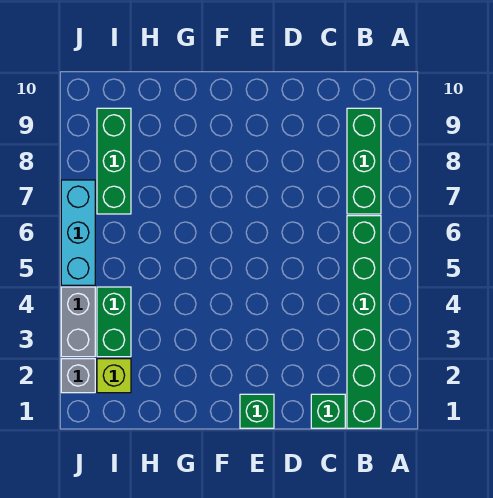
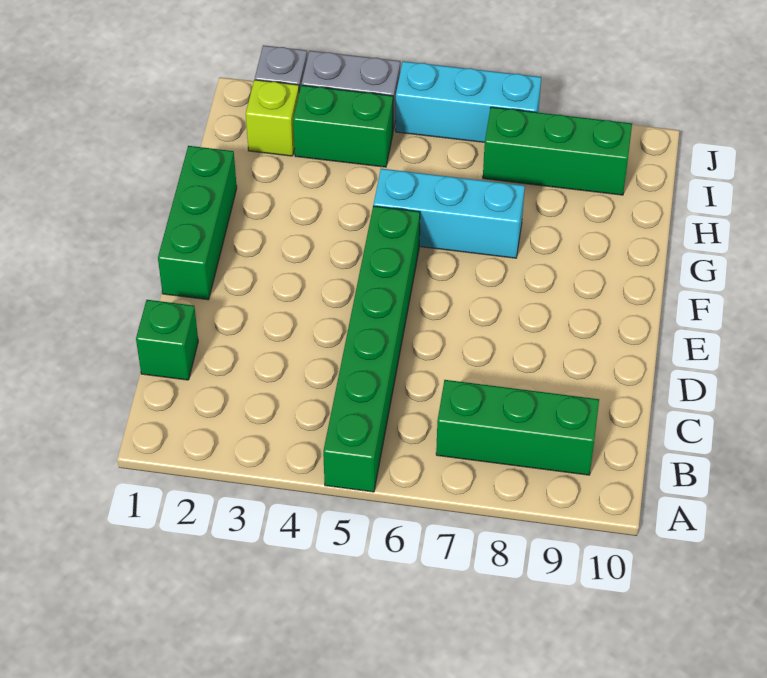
green brick B1:B6 level 1 -> green brick A5:F5 level 1
green brick E1 level 1 -> green brick E1:G1 level 1
none -> cyan brick G5:G7 level 1

